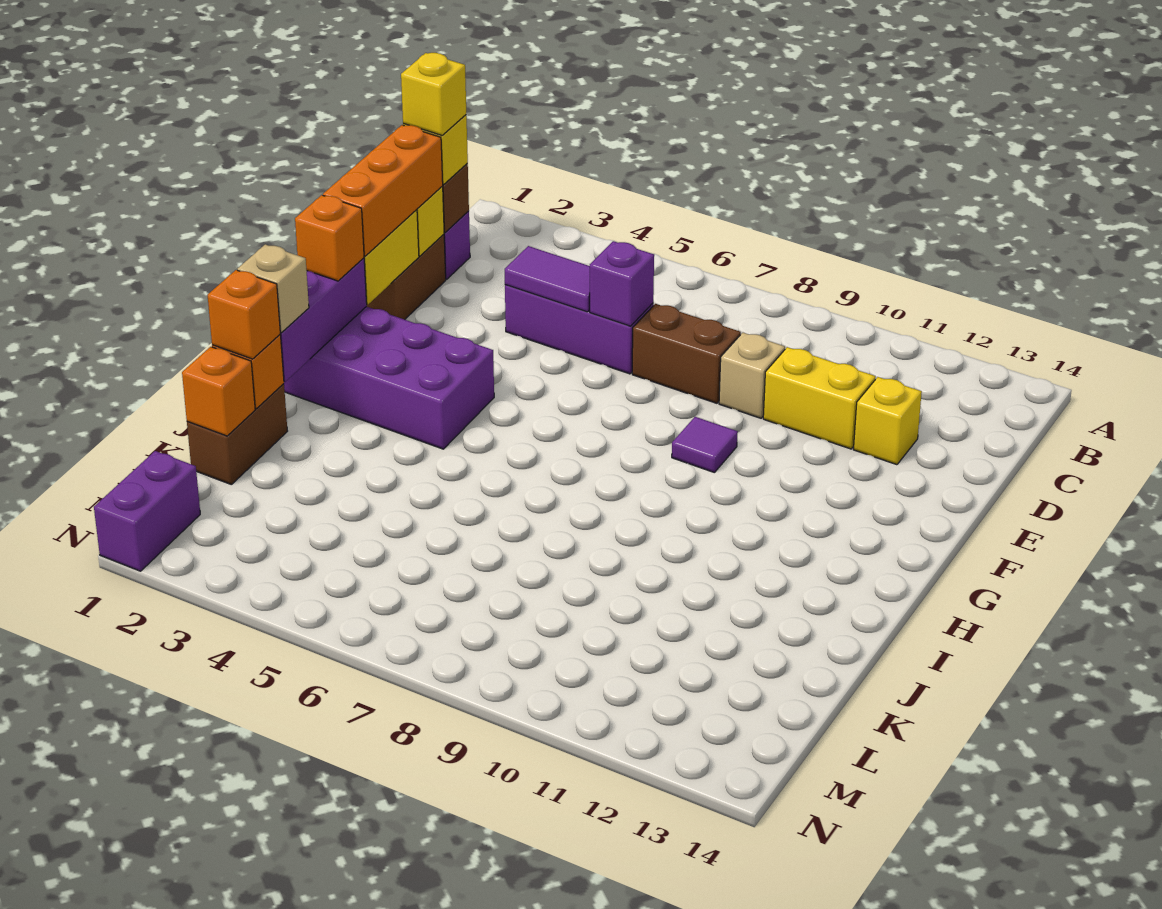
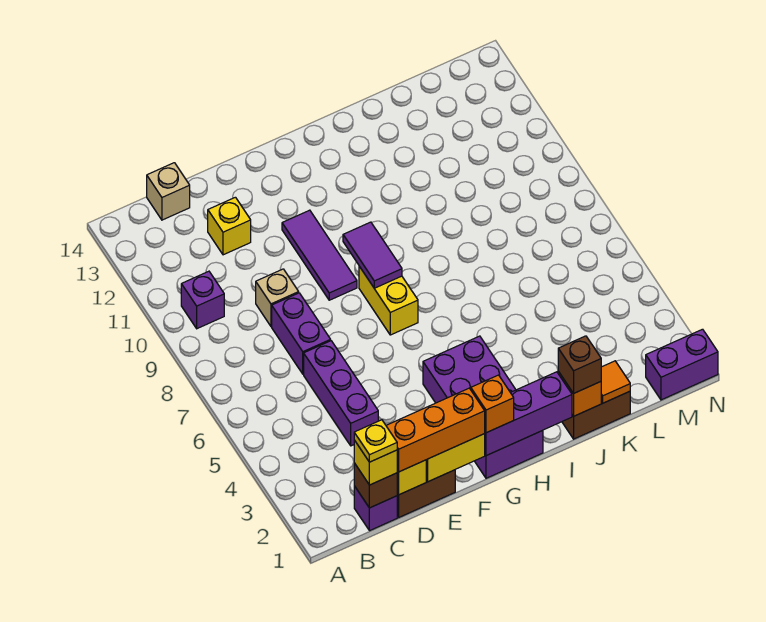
yellow brick C1 level 4 -> yellow plate C1 level 4
purple tile D4:D5 level 2 -> purple tile G8:G9 level 2
purple brick D6 level 2 -> purple brick B10 level 1
brown brick D7:D8 level 1 -> purple brick D7:D8 level 1
yellow brick D10:D11 level 1 -> yellow brick G7:G8 level 1
purple tile F9 level 1 -> purple tile F9:F11 level 1
tan brick I1 level 3 -> tan brick C14 level 1
orange brick J1 level 3 -> brown brick J1 level 3
orange brick K1 level 2 -> orange tile K1 level 2

